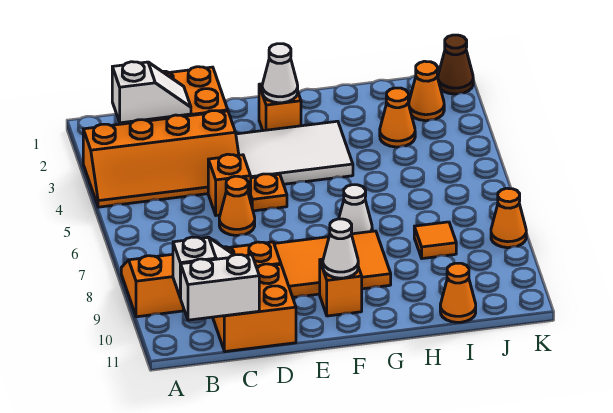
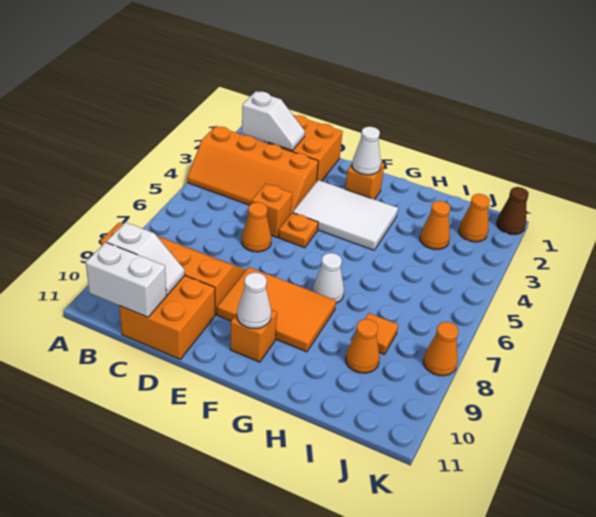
orange cone I11 level 1 -> orange cone I9 level 1

